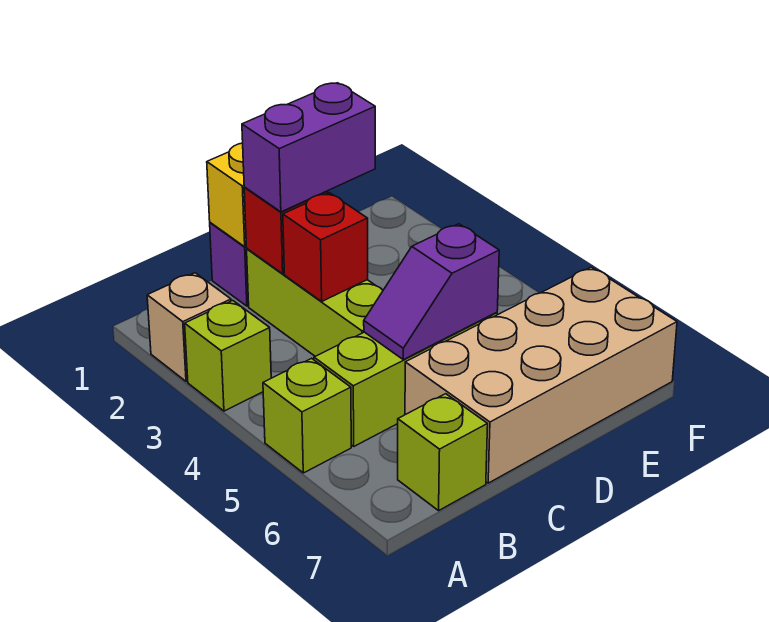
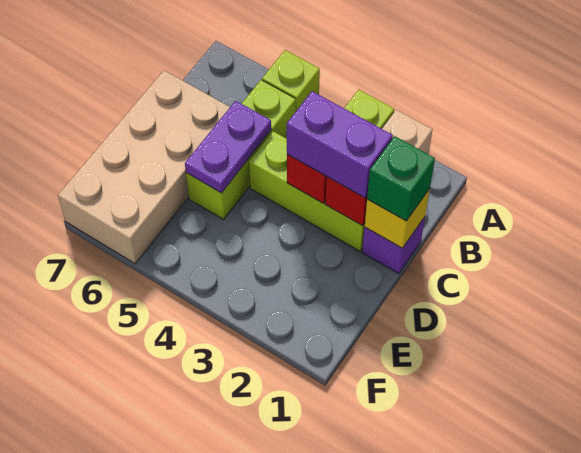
lime brick B7 level 1 -> none
none -> green brick C1 level 3
purple brick C2:D2 level 3 -> purple brick C2:C3 level 3
purple slope C5:D5 level 2 top D -> purple plate C5:D5 level 2

